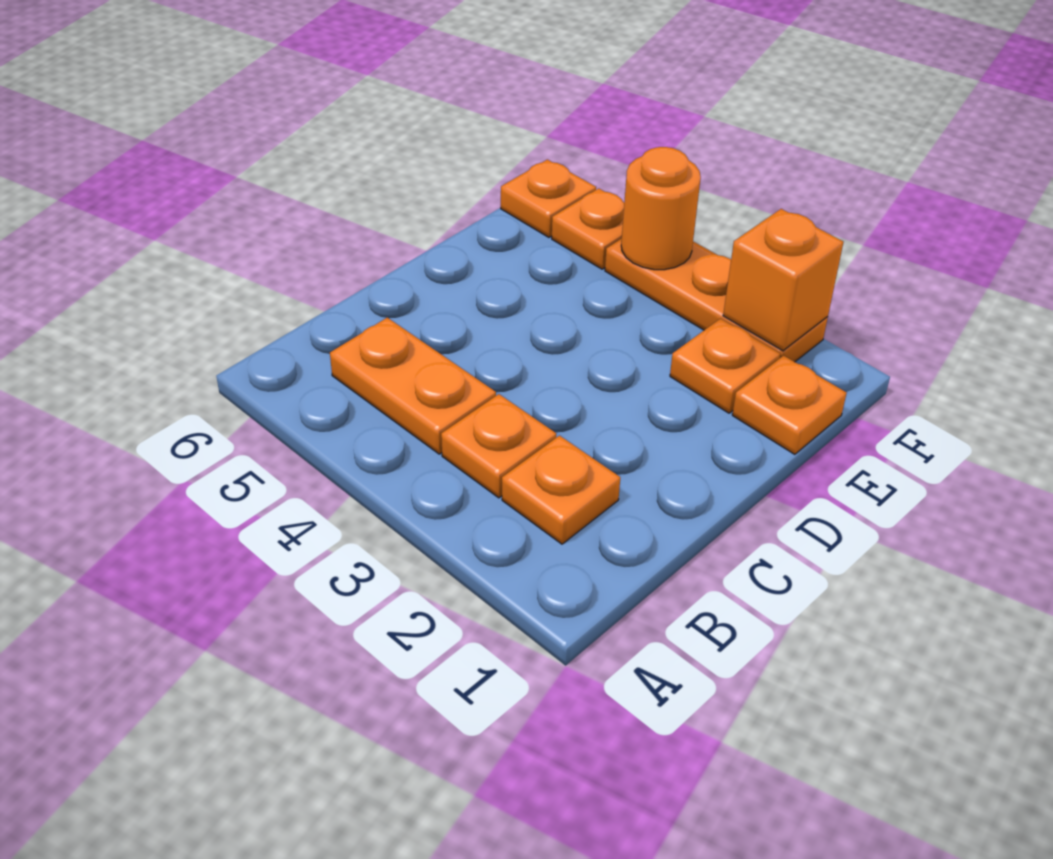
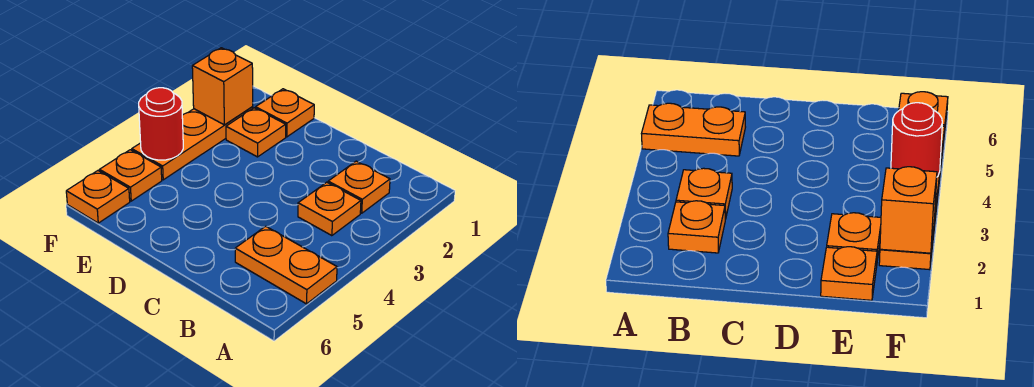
orange plate B4:B5 level 1 -> orange plate A5:B5 level 1
orange round brick F4 level 2 -> red round brick F4 level 2

